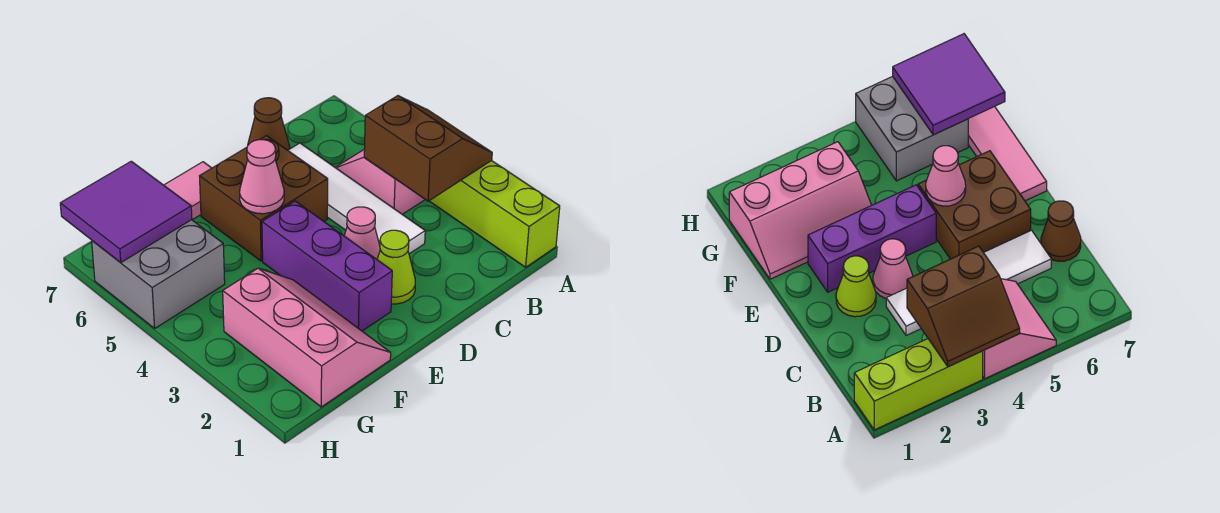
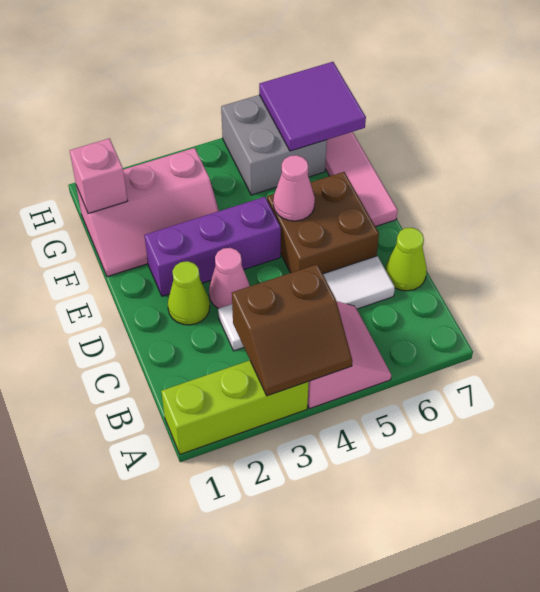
brown cone C7 level 1 -> lime cone C7 level 1
none -> pink brick G1 level 2

